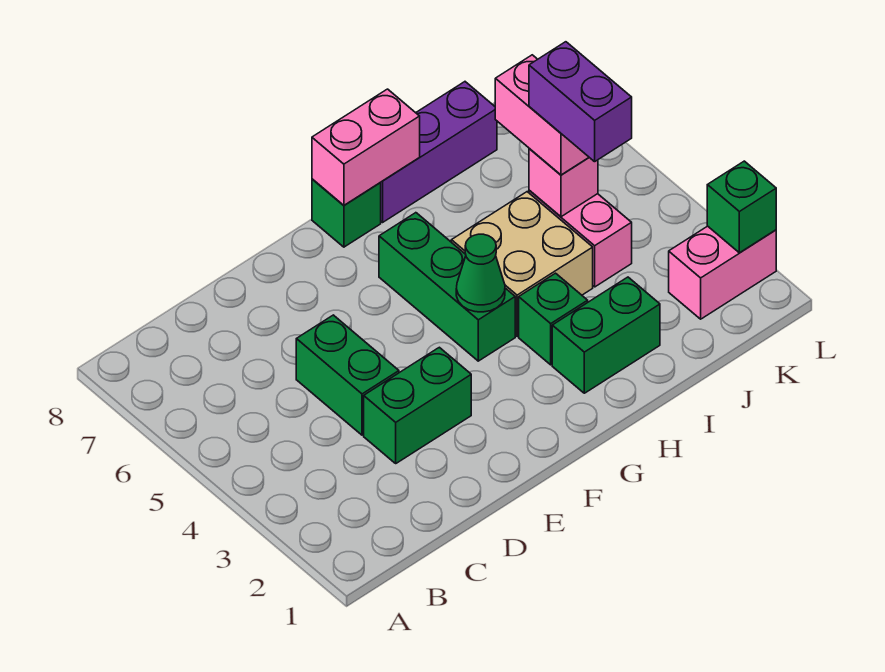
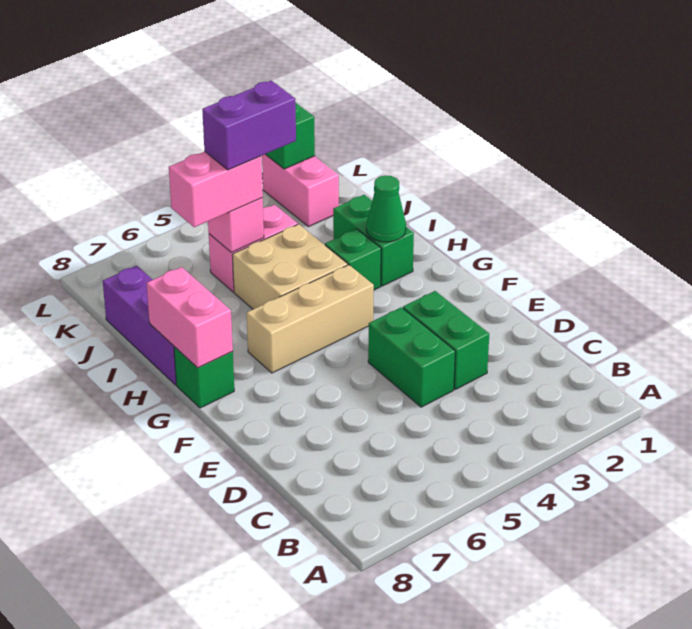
green brick D4:D5 level 1 -> green brick D4:E4 level 1
green brick G4:G6 level 1 -> tan brick G4:G6 level 1
green cone G4 level 2 -> green cone H2 level 2

